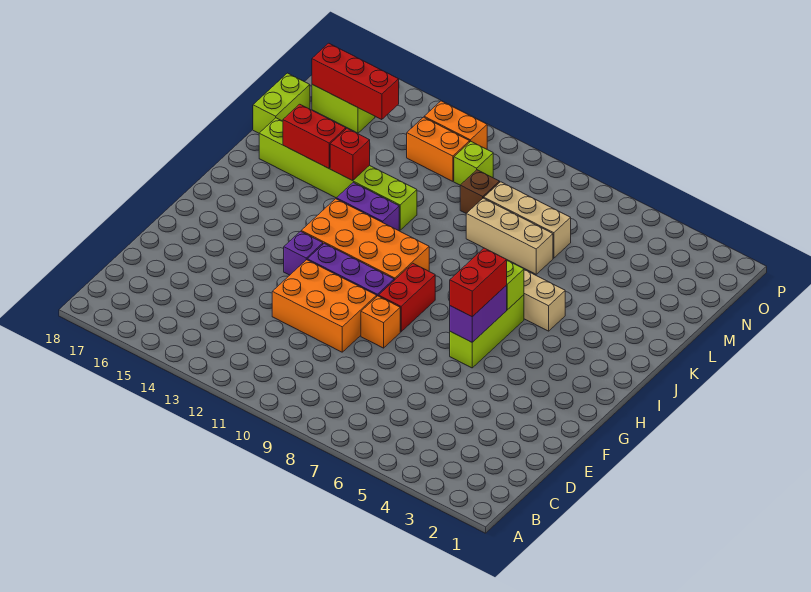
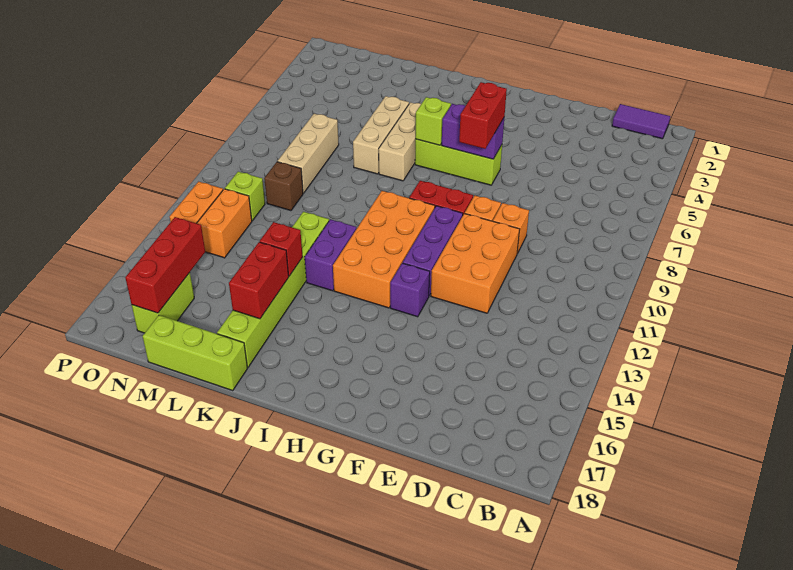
none -> purple tile B1:C1 level 1
none -> orange brick E9 level 1
red brick G6:H6 level 3 -> red brick G6:G7 level 3
tan brick L7:L9 level 1 -> tan brick K5:K7 level 1
lime brick L18:M18 level 1 -> lime brick K18:M18 level 1

